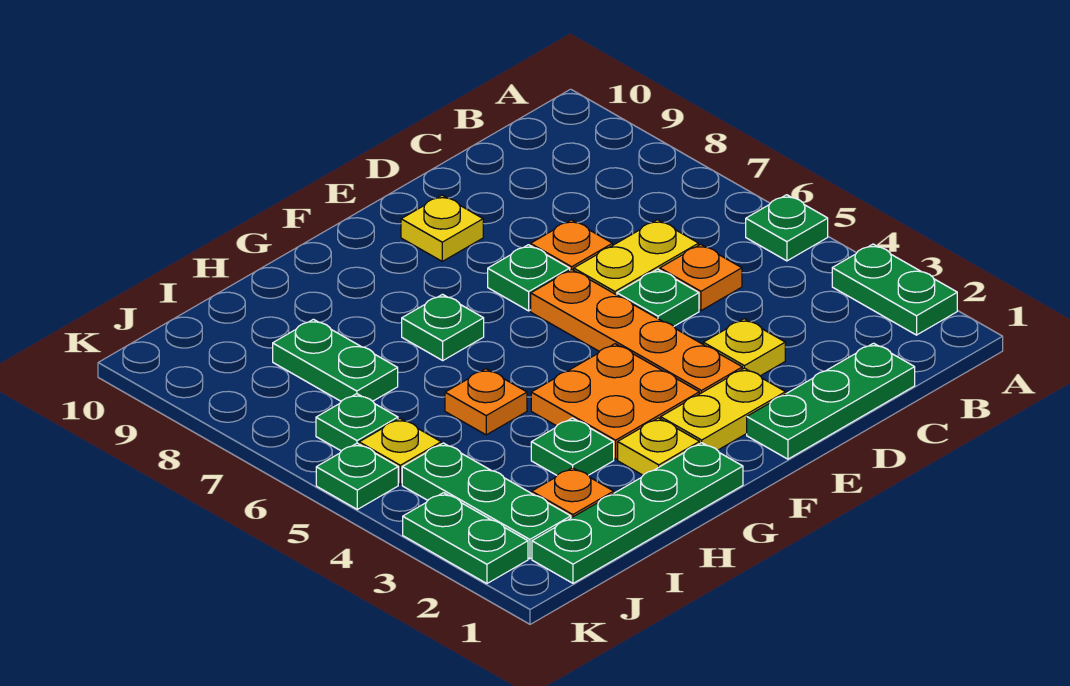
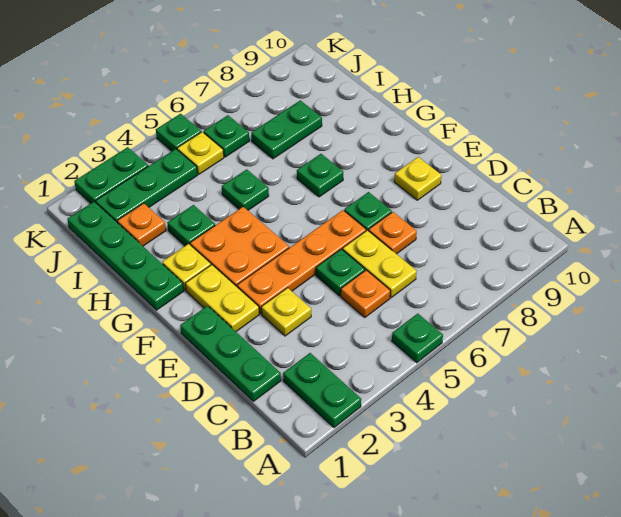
green plate A2:A3 level 1 -> green plate A2:B2 level 1
orange plate H5 level 1 -> green plate H5 level 1

